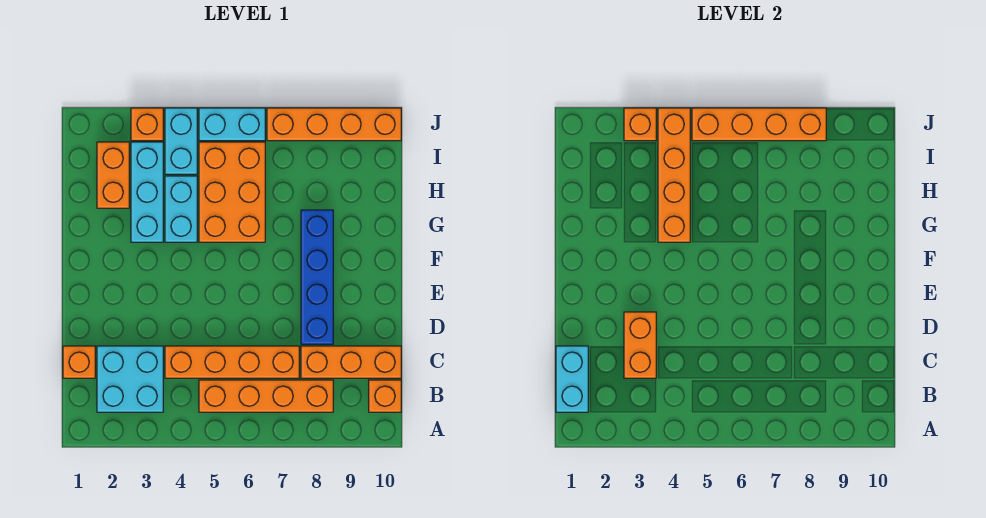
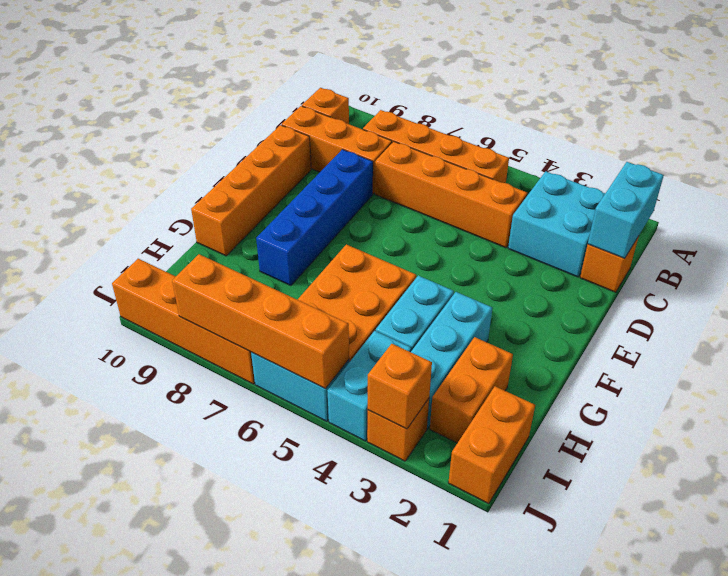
orange brick C3:D3 level 2 -> orange brick I1:J1 level 1
orange brick G4:J4 level 2 -> orange brick D10:G10 level 1

